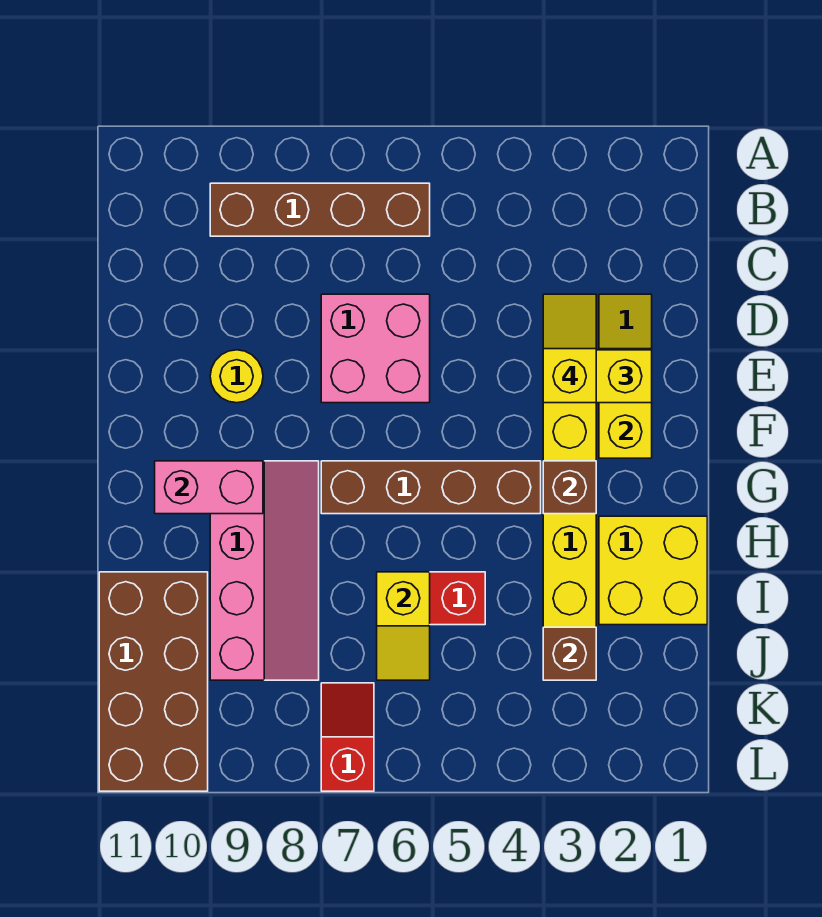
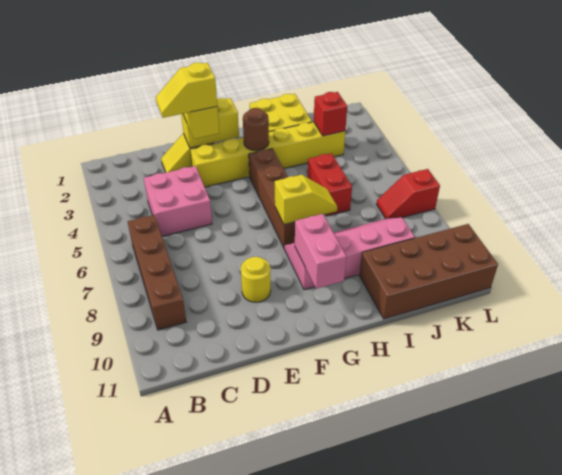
pink brick D6:E7 level 1 -> pink brick C4:D5 level 1
brown brick G3 level 2 -> brown round brick G3 level 2
yellow slope I6:J6 level 2 top I -> yellow slope G7:H7 level 2 top G
brown brick J3 level 2 -> red brick J3 level 2

